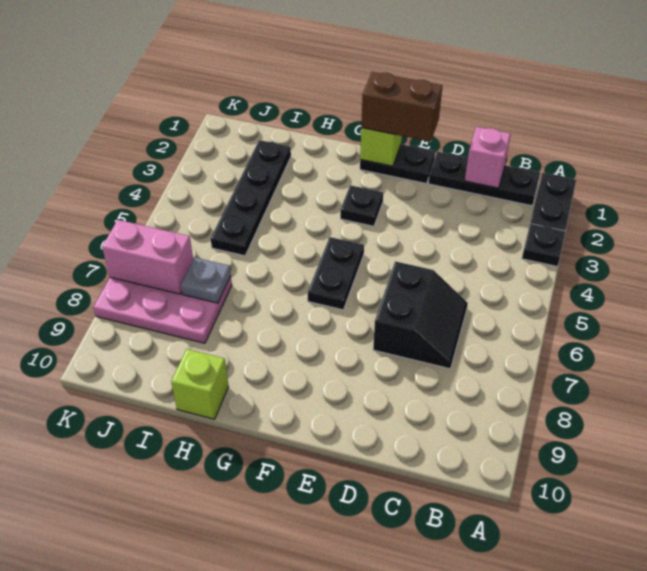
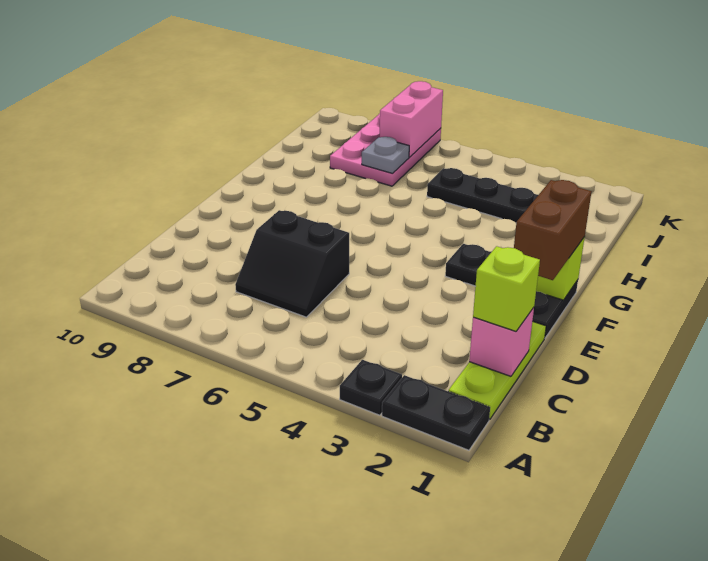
black plate B1:D1 level 1 -> lime plate B1:D1 level 1
black plate F5:F6 level 1 -> none
lime brick H10 level 1 -> lime brick C1 level 3

